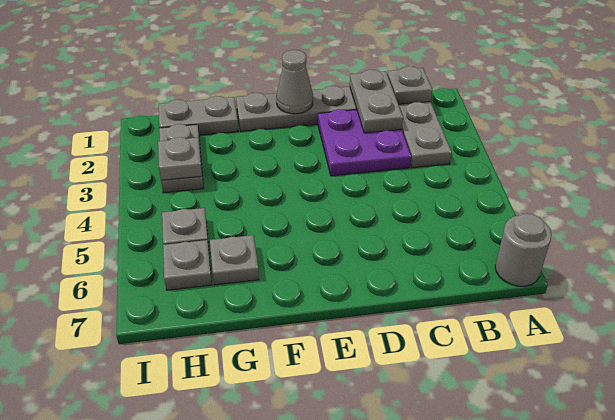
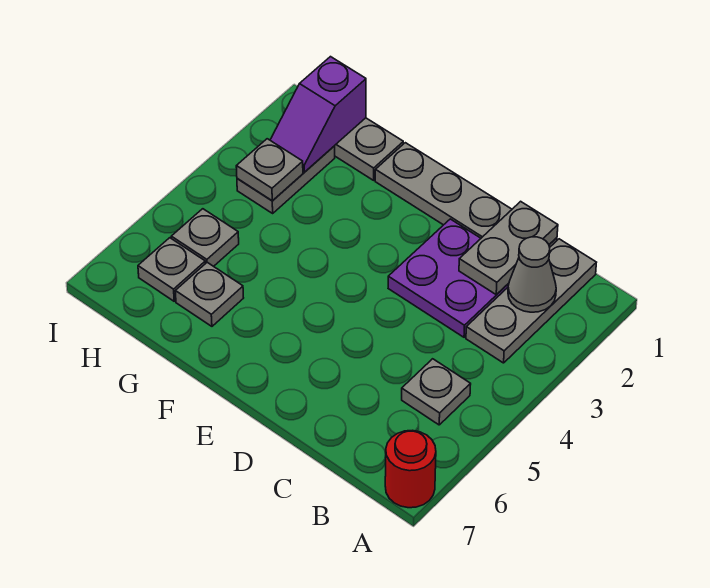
grey round brick A7 level 1 -> red round brick A7 level 1
grey plate B1 level 2 -> grey plate B5 level 1
grey cone E1 level 2 -> grey cone B2 level 2
none -> purple slope H1:H2 level 2 top 1

